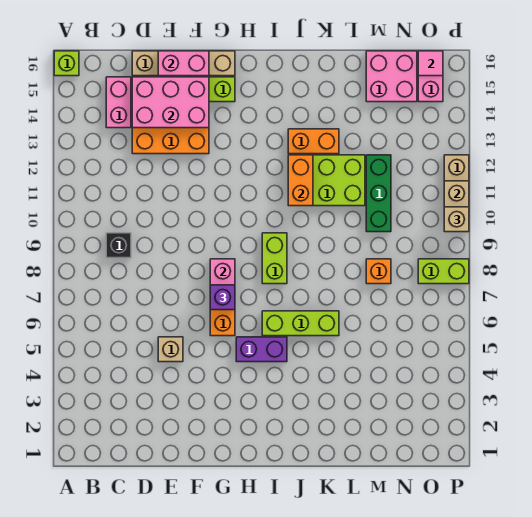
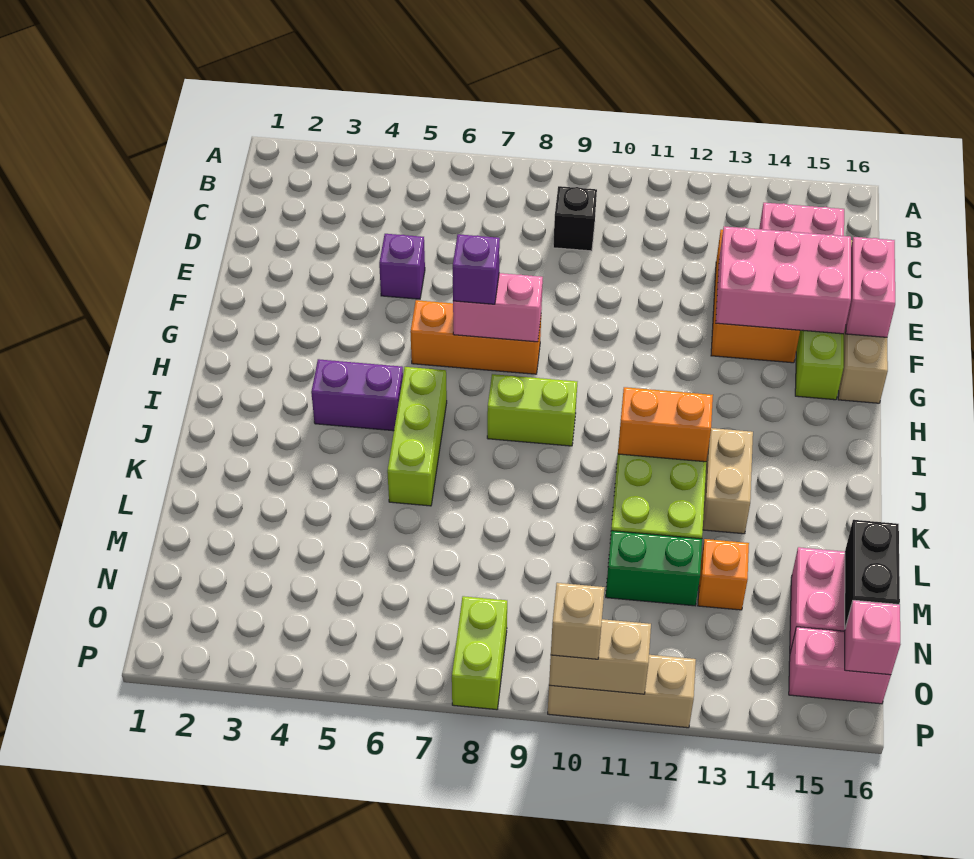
lime brick A16 level 1 -> none
pink brick D14:F15 level 2 -> pink brick E13:F15 level 2
tan brick E5 level 1 -> purple brick E5 level 1
purple brick H5:I5 level 1 -> purple brick I4:I5 level 1
orange brick J13:K13 level 1 -> tan brick J13:K13 level 1
orange brick M8 level 1 -> orange brick M13 level 1
green brick M10:M12 level 1 -> green brick M11:M12 level 1
none -> black brick M16:N16 level 2
pink tile O16 level 2 -> pink brick O16 level 2

